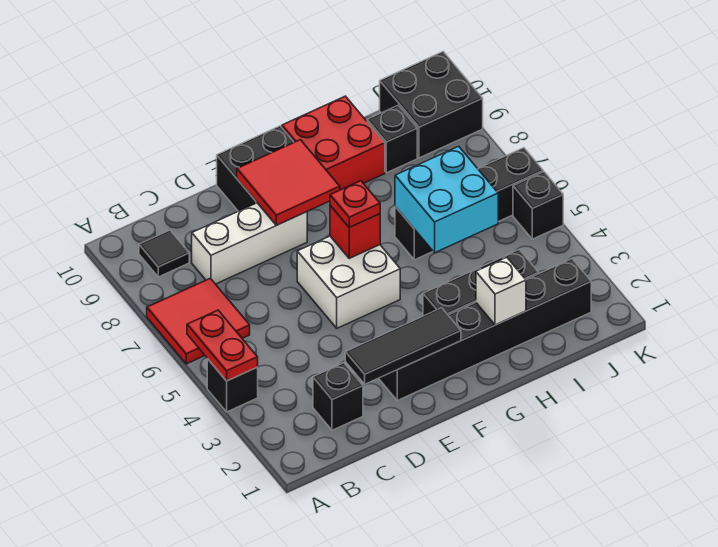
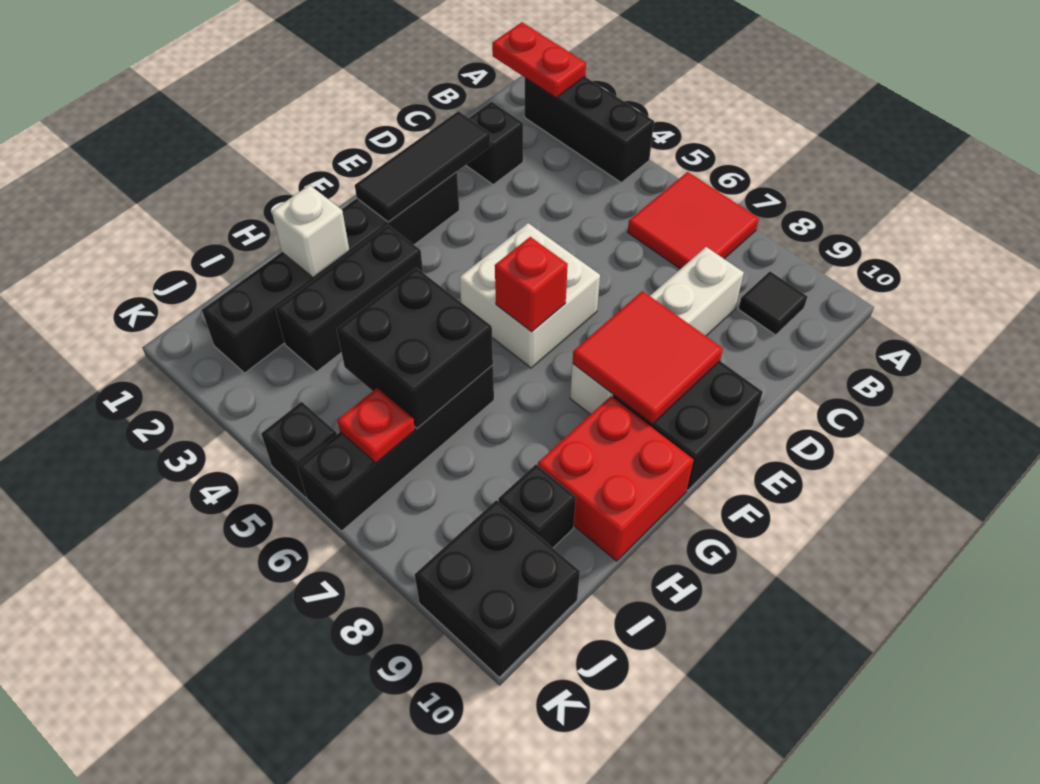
black brick A4 level 1 -> black brick A2:A4 level 1
red plate A4:A5 level 2 -> red plate A1:A2 level 2
white brick C8:E8 level 1 -> white brick C8:F8 level 1
red plate F6 level 3 -> red plate J6 level 2
cyan brick H5:I6 level 2 -> black brick H5:I6 level 2

